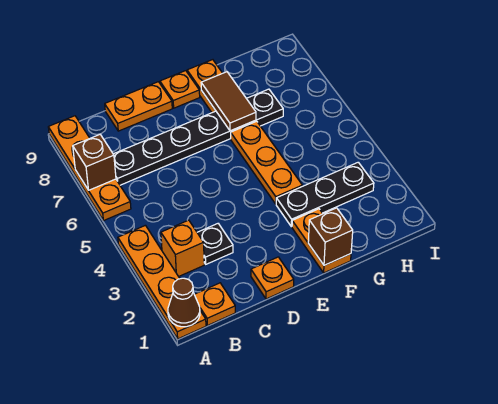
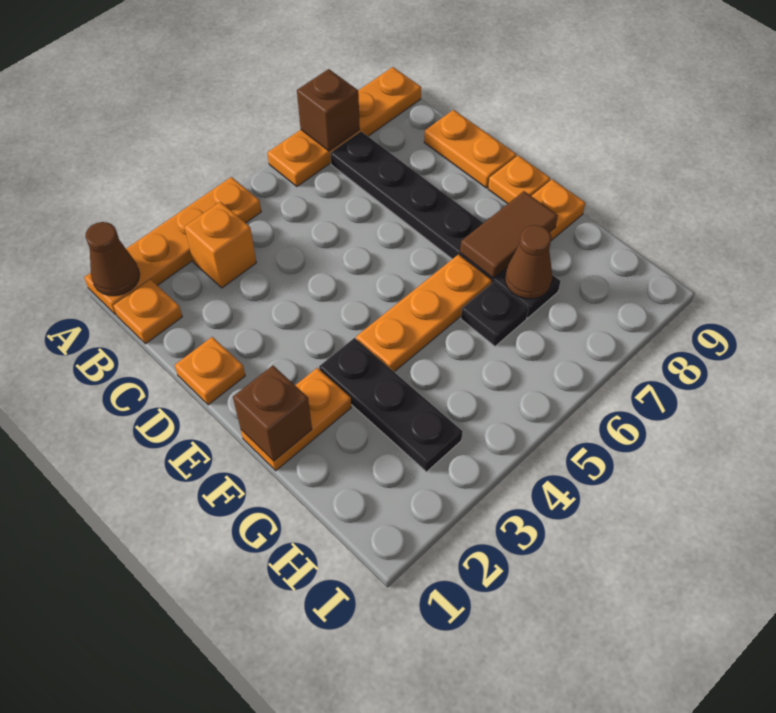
black plate C3 level 1 -> black plate G6 level 1
none -> brown cone G7 level 2

